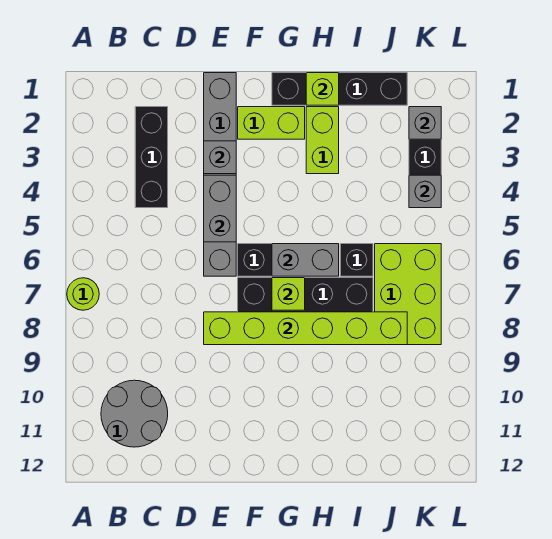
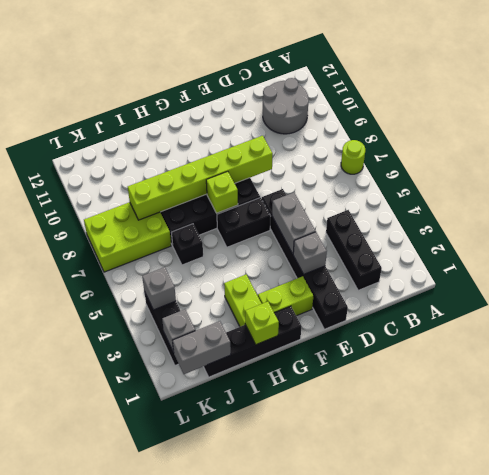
grey brick E1:E6 level 1 -> black brick E1:E6 level 1
grey brick G6:H6 level 2 -> grey brick J1:K1 level 2
lime brick J6:K8 level 1 -> lime brick J7:L8 level 1

